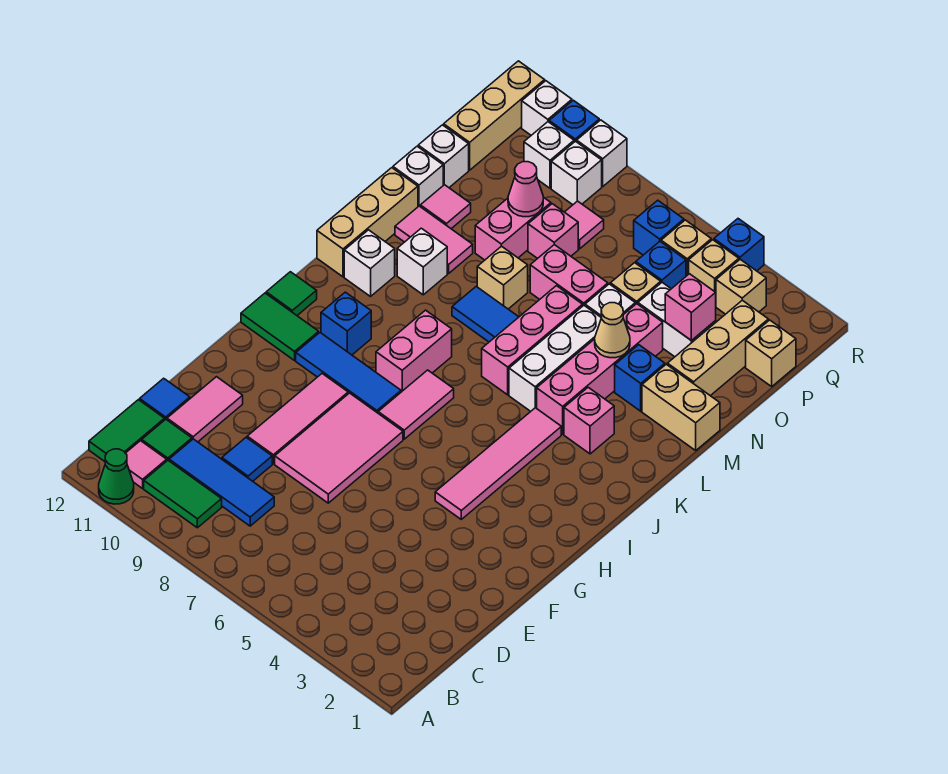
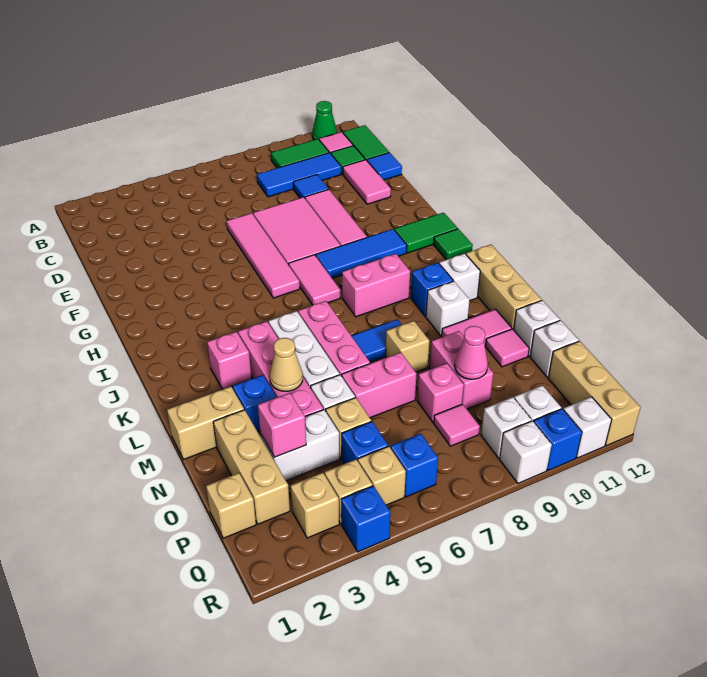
pink tile G4:J4 level 1 -> pink tile E6:H6 level 1
pink brick I8:J8 level 1 -> pink brick J8:J9 level 1
blue brick I10 level 1 -> blue brick K10 level 1

